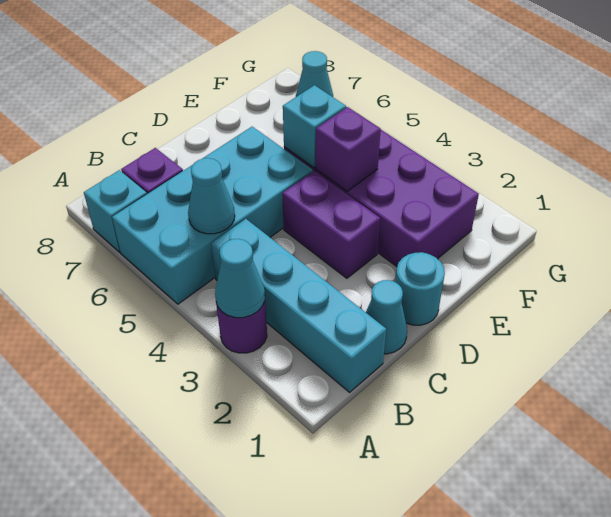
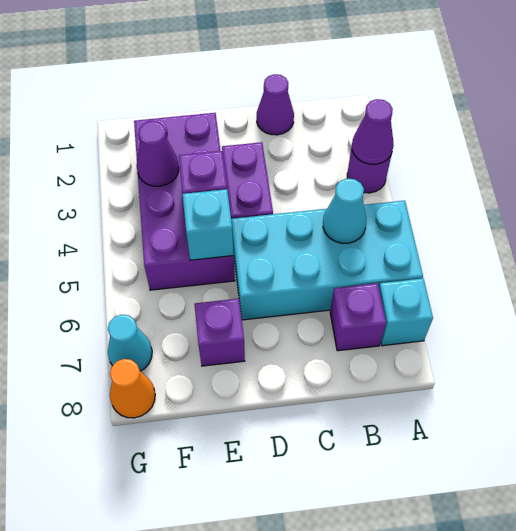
cyan cone A3 level 2 -> purple cone A3 level 2
cyan brick B1:B4 level 1 -> none
cyan cone C1 level 1 -> purple cone C1 level 1
cyan round brick D1 level 1 -> none
none -> purple brick E7 level 1
none -> purple cone F3 level 2
none -> orange cone G8 level 1

